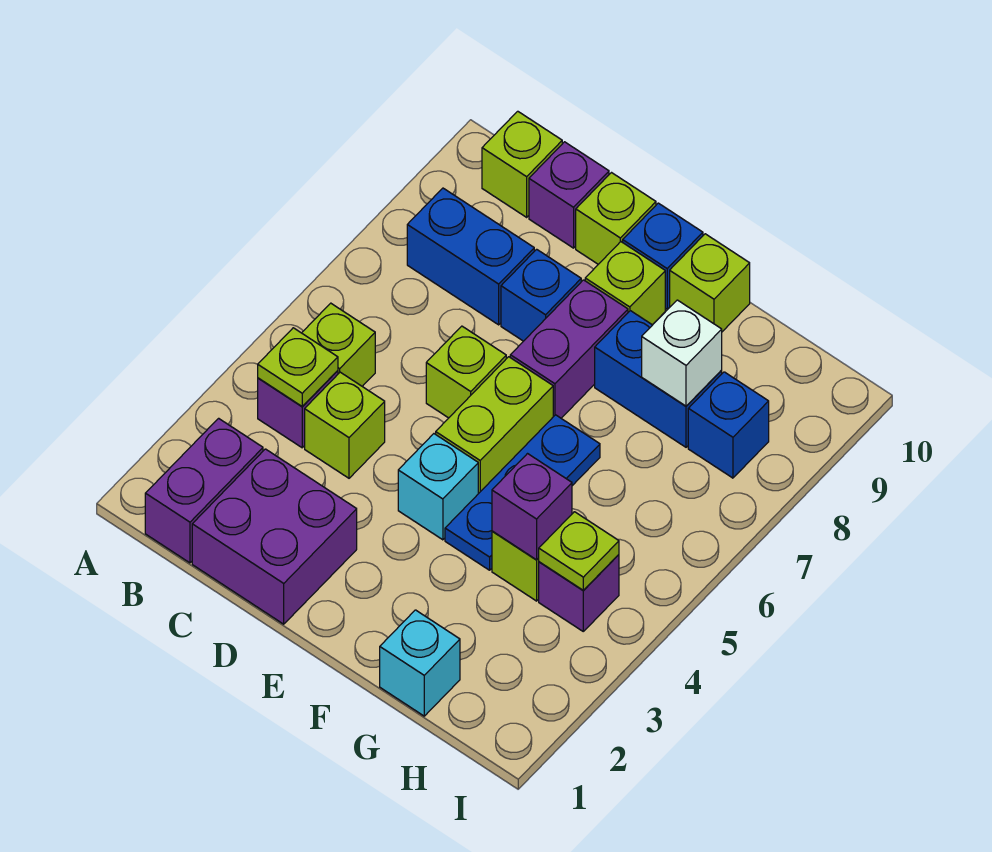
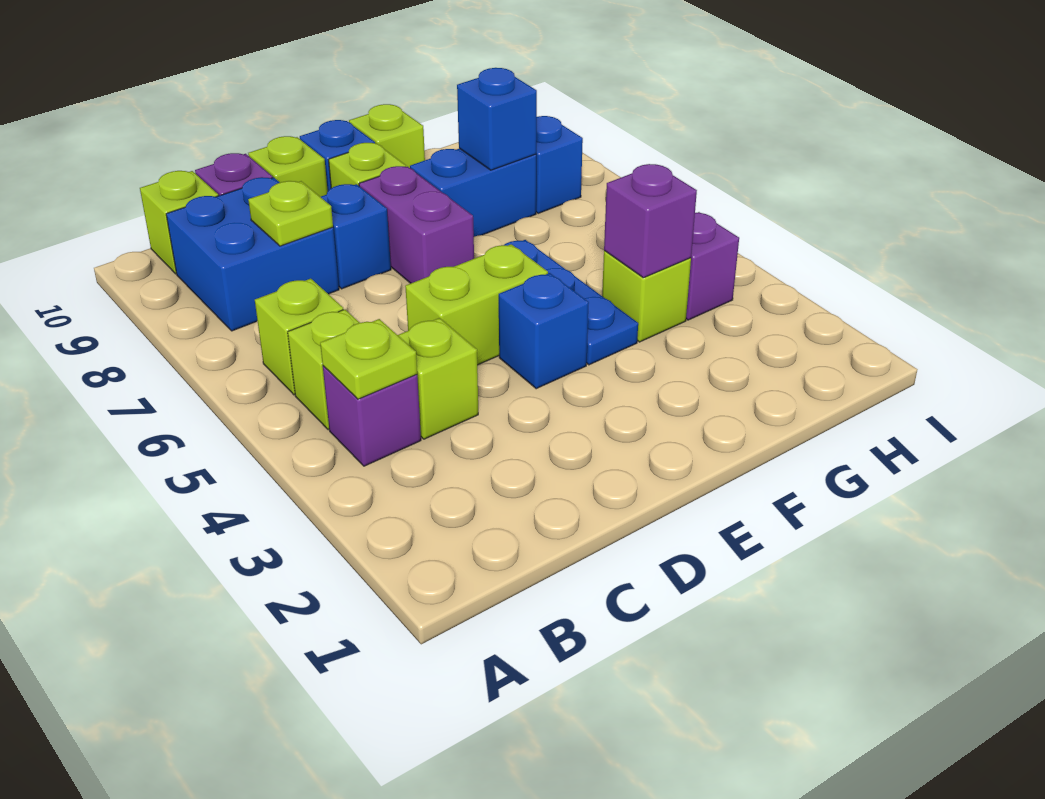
purple brick B1:B2 level 1 -> none
blue brick B8:C8 level 1 -> blue brick B8:C9 level 1
purple brick C1:D2 level 1 -> none
lime brick D6 level 1 -> lime brick B6 level 1
cyan brick E4 level 1 -> blue brick E4 level 1
lime brick E5:E6 level 1 -> lime brick D5:E5 level 1
cyan brick G1 level 1 -> none
white brick G8 level 2 -> blue brick G8 level 2
lime plate H4 level 2 -> lime plate C8 level 2

